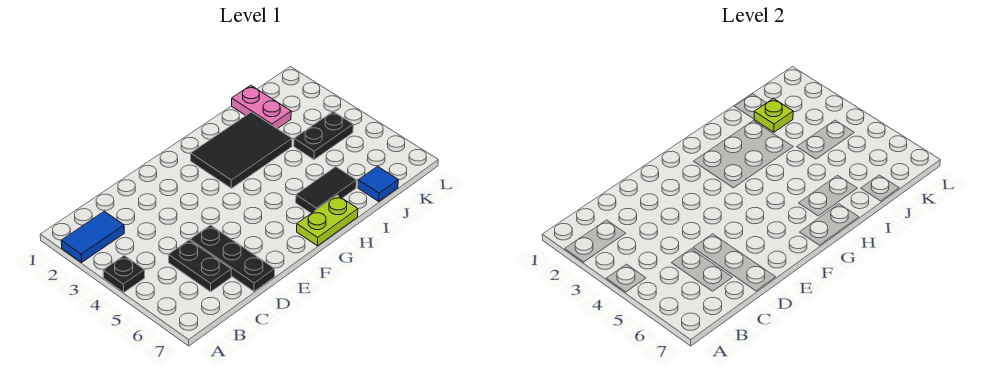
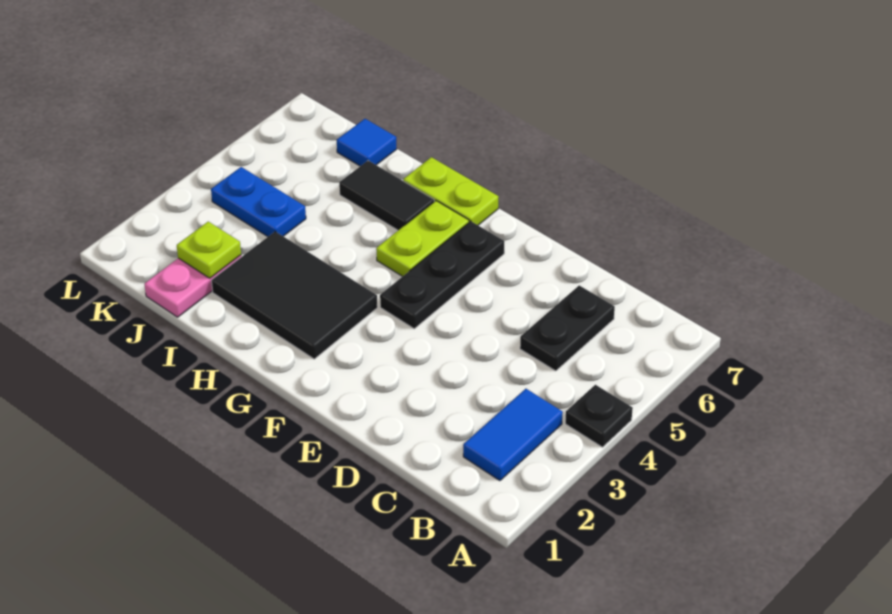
blue tile A2:B2 level 1 -> blue tile B2:B3 level 1
black plate D5:D7 level 1 -> black plate F4:F6 level 1
none -> lime plate G5:G6 level 1
black plate J4:K4 level 1 -> blue plate J4:K4 level 1

